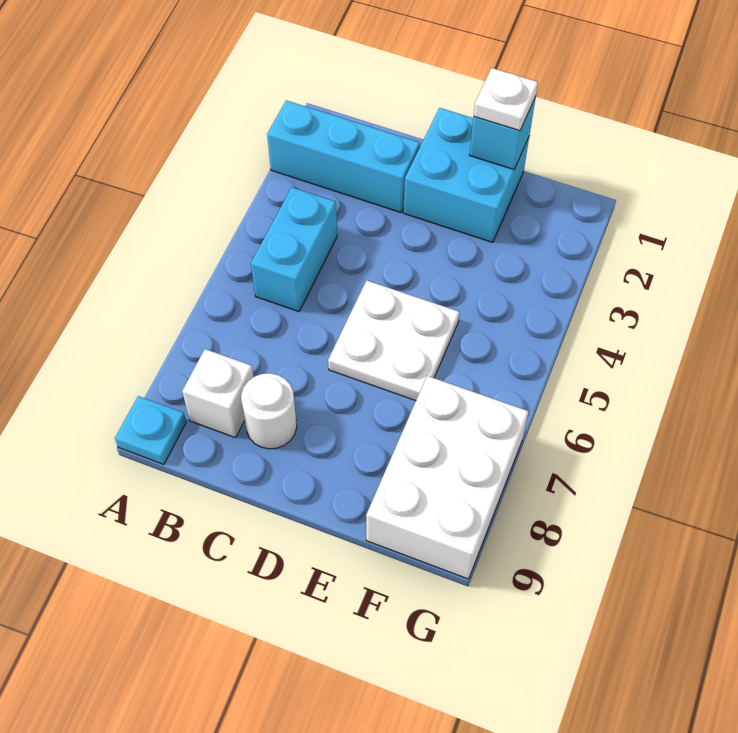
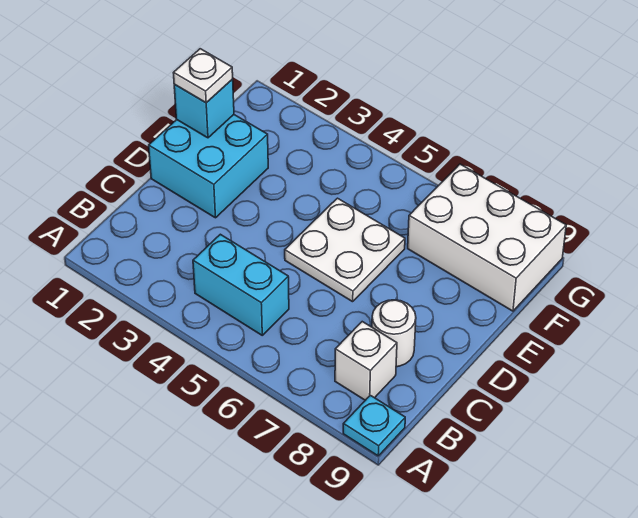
cyan brick A2:C2 level 1 -> none

